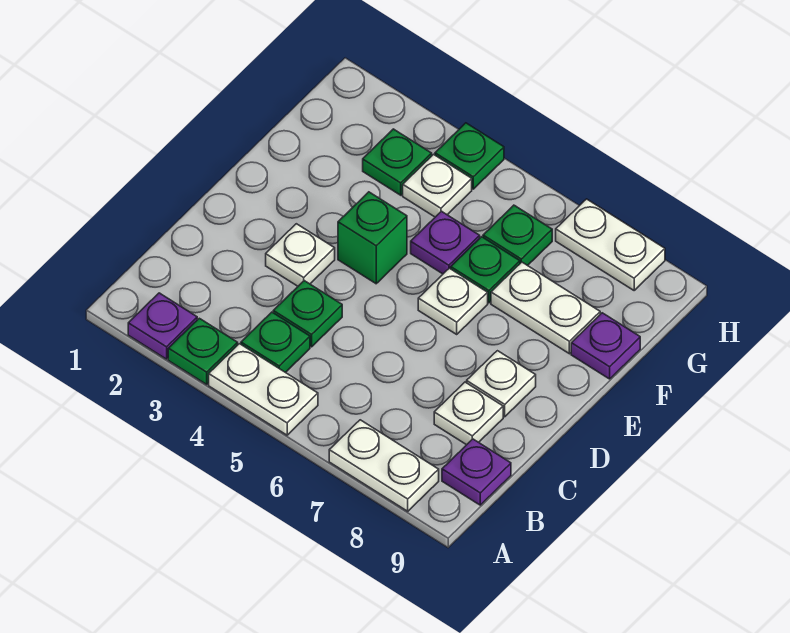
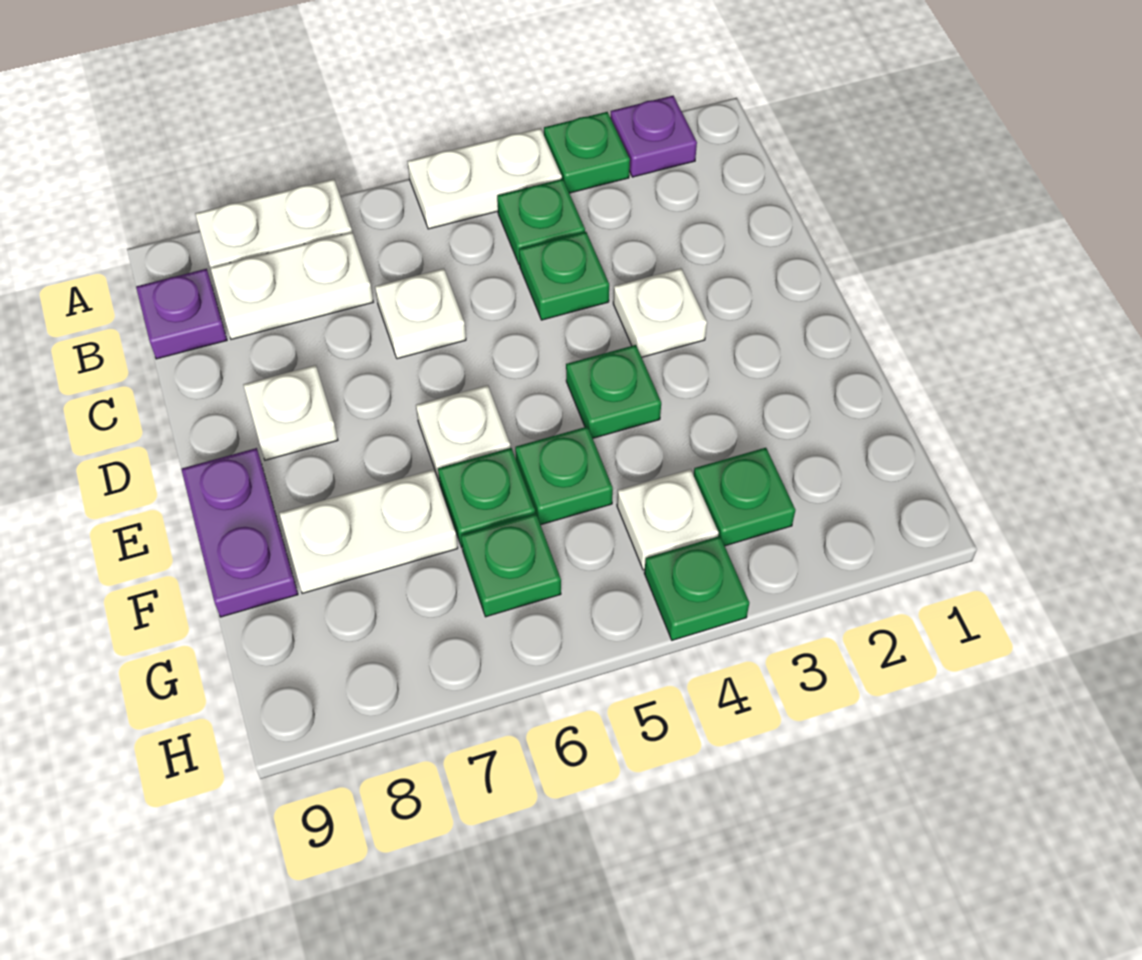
white plate C8 level 1 -> white plate C6 level 1
green brick E4 level 1 -> green plate E4 level 1
purple plate F5 level 1 -> green plate F5 level 1
purple plate F9 level 1 -> purple plate E9:F9 level 1
white plate H7:H8 level 1 -> white plate B7:B8 level 1

